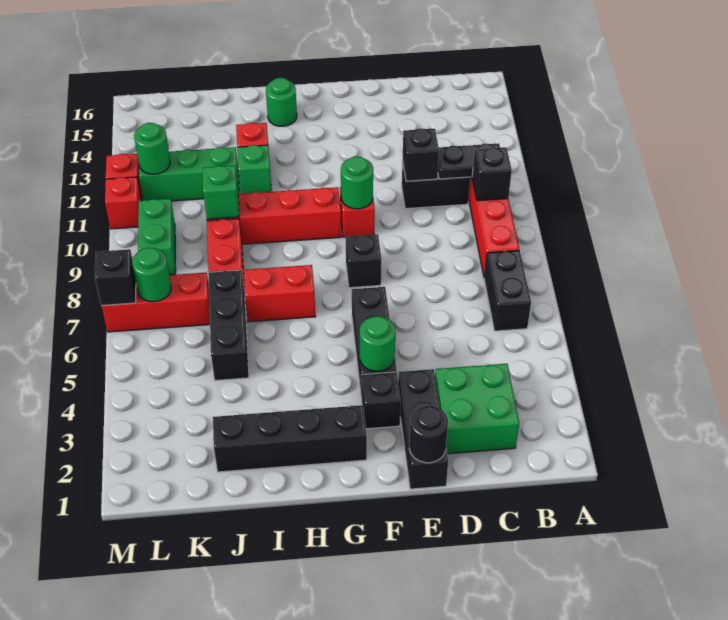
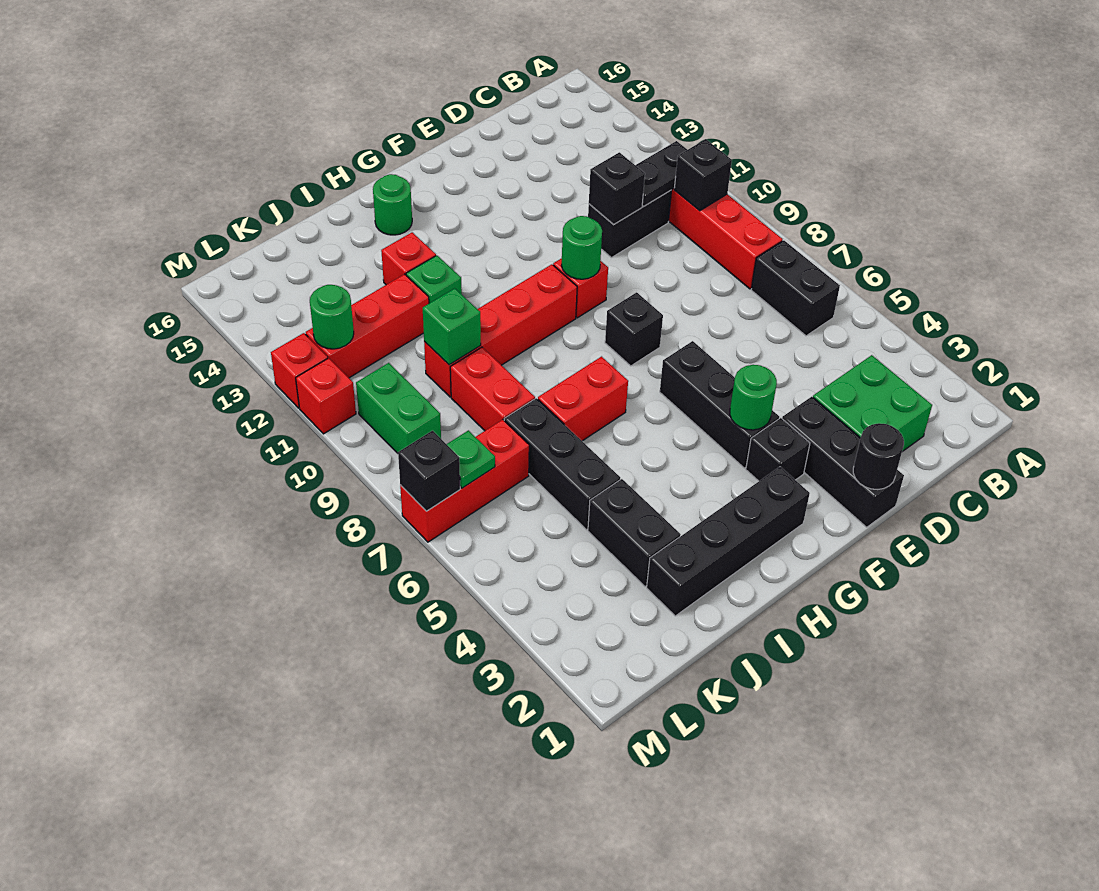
none -> black brick J3:J4 level 1
green brick J12:L12 level 1 -> red brick J12:L12 level 1
green round brick L7 level 2 -> green plate L7 level 2

